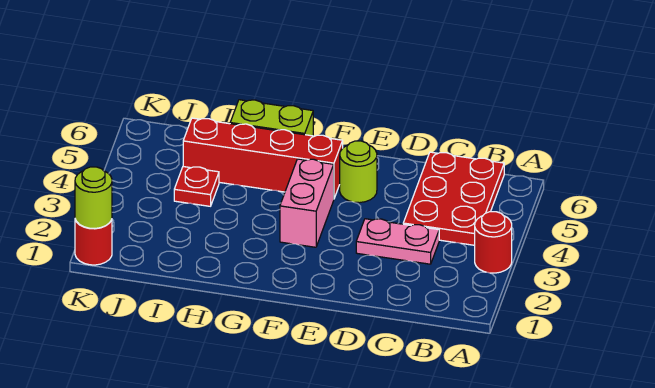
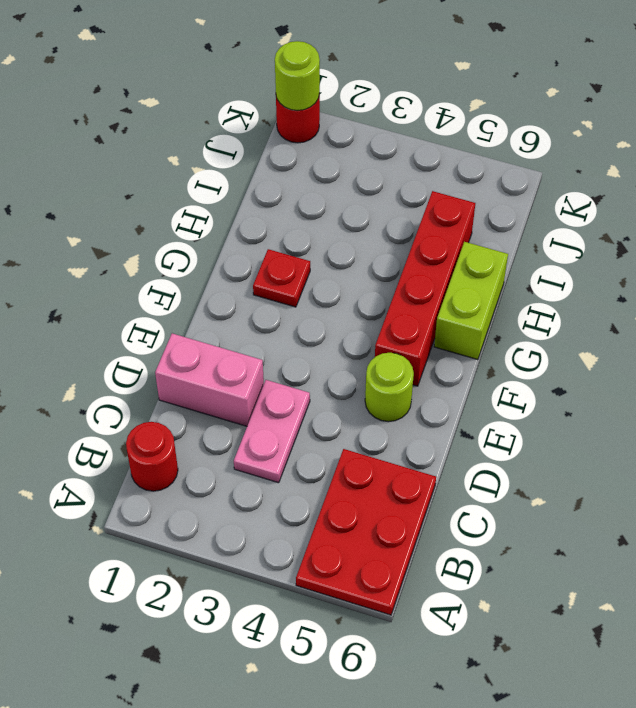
red round brick A3 level 1 -> red round brick B1 level 1
red plate B4:C6 level 1 -> red plate A5:C6 level 1
pink brick F3:F4 level 1 -> pink brick D1:D2 level 1
red plate I4 level 1 -> red plate G2 level 1

